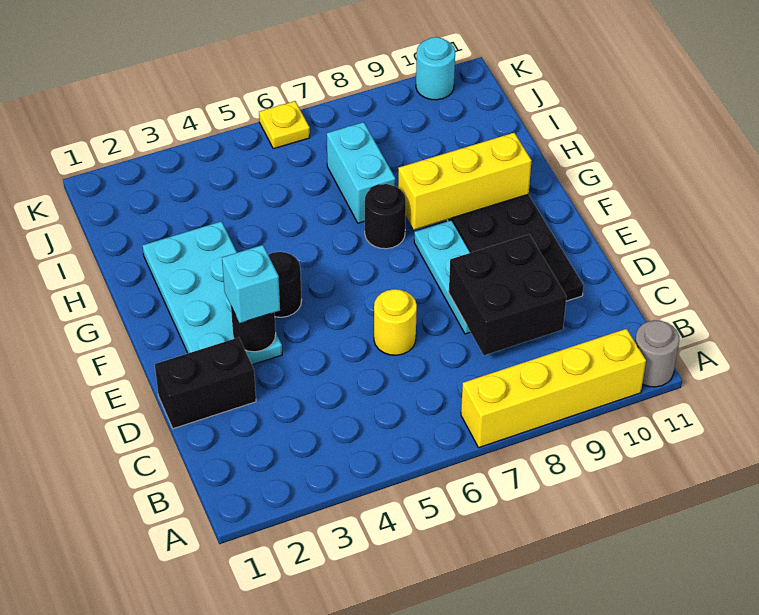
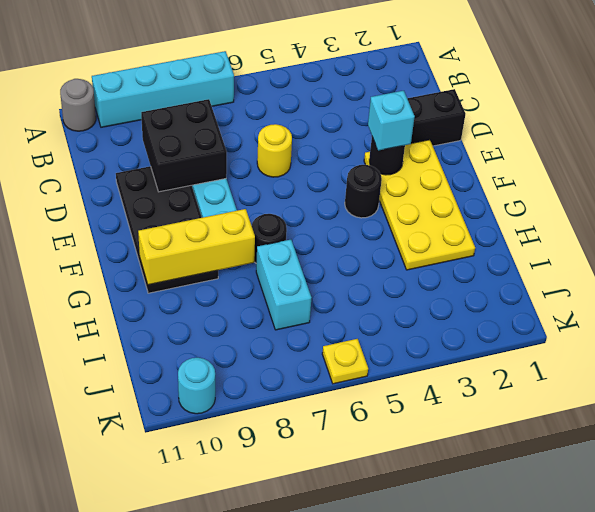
yellow brick A7:A10 level 1 -> cyan brick A7:A10 level 1
cyan plate E2:H3 level 1 -> yellow plate E2:H3 level 1

